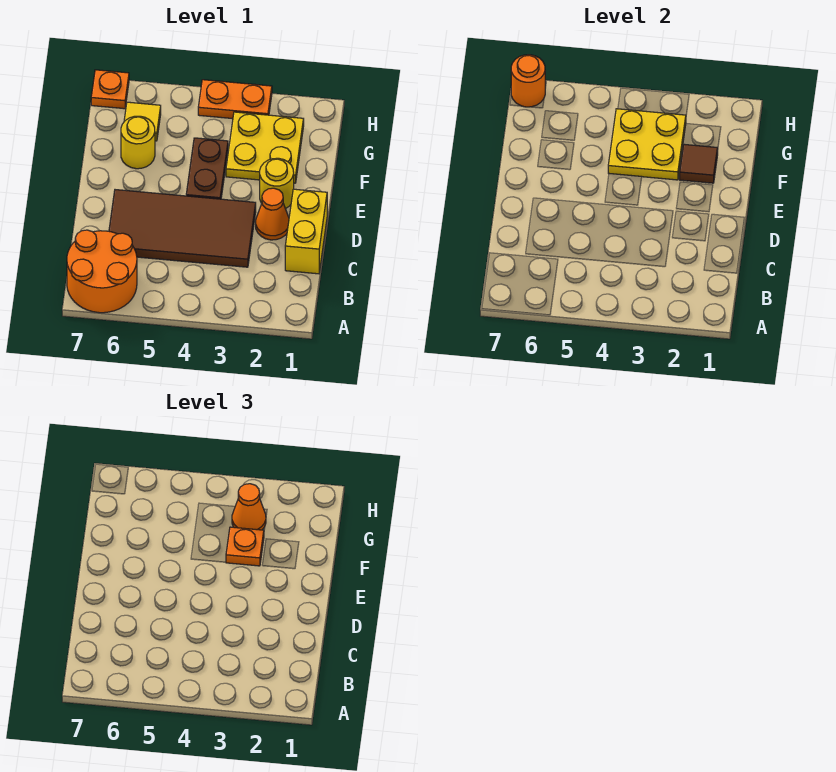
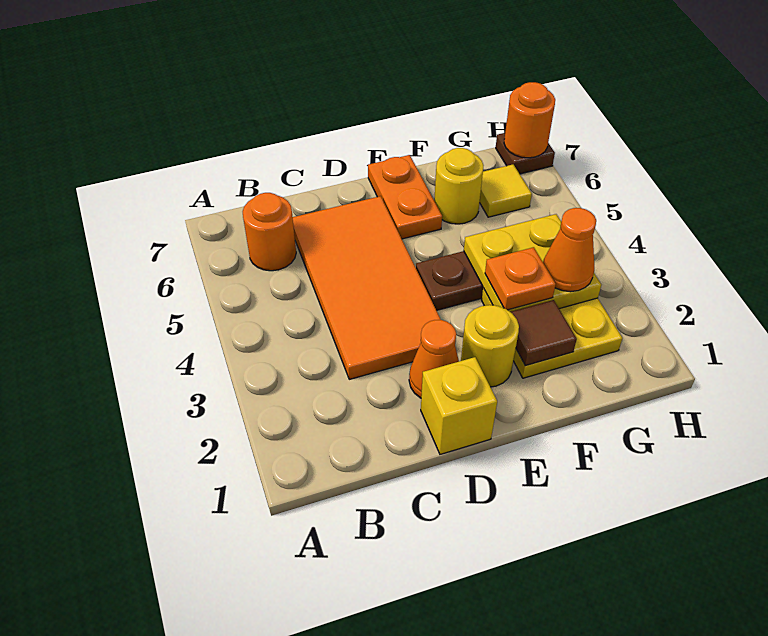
orange round brick A6:B7 level 1 -> orange round brick B6 level 1
yellow brick C1:D1 level 1 -> yellow brick D1 level 1
brown tile C3:D6 level 1 -> orange tile C3:D6 level 1
orange plate H3:H4 level 1 -> orange plate E6:E7 level 1
orange plate H7 level 1 -> brown plate H7 level 1

